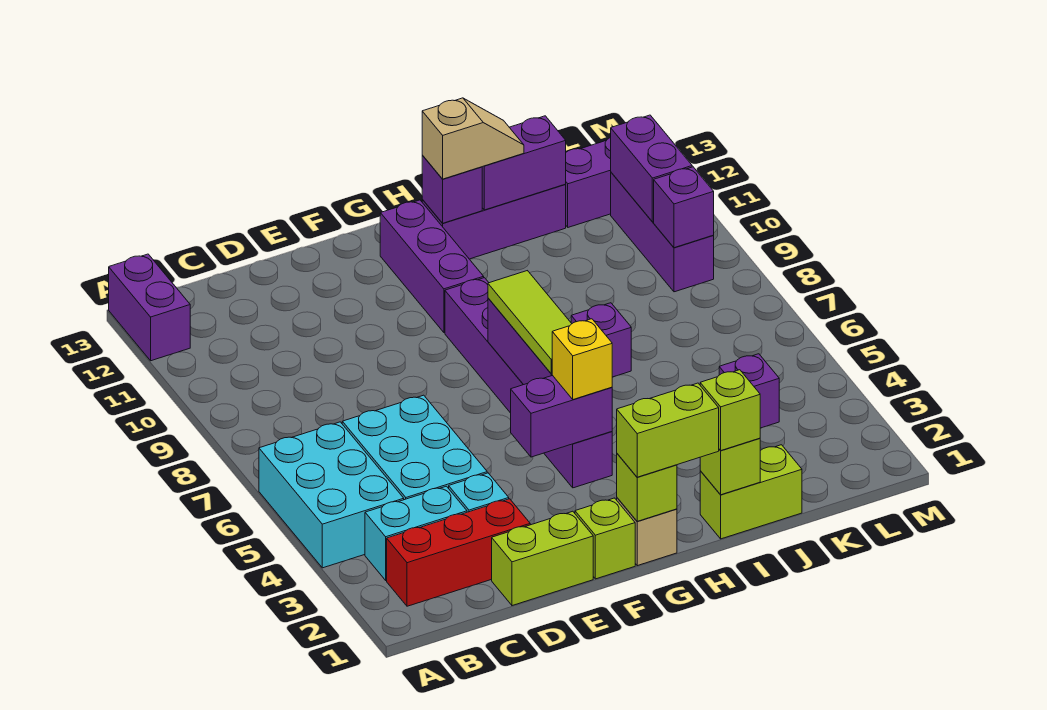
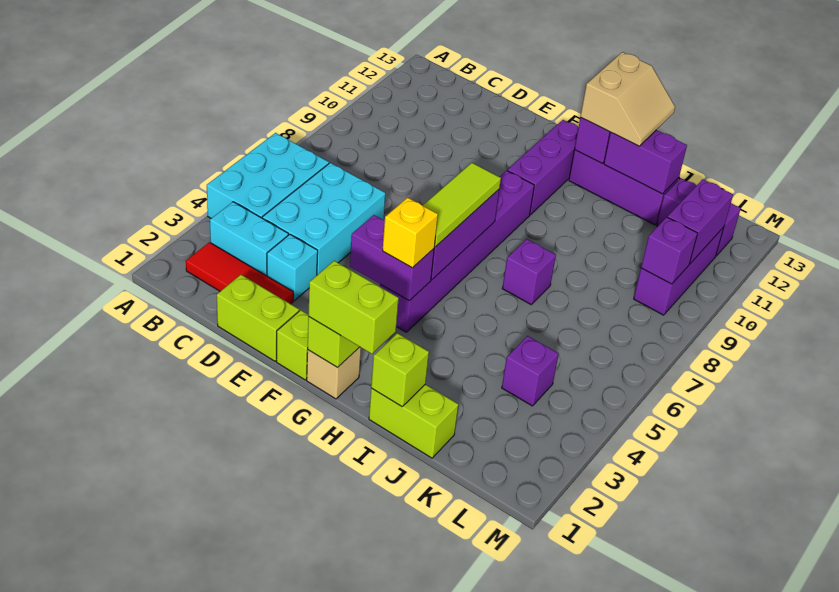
purple brick A12:A13 level 1 -> none
red brick B2:D2 level 1 -> red tile B2:D2 level 1
tan slope H12:I12 level 3 top H -> tan slope H12:I13 level 3 top H
lime brick I1 level 3 -> none

